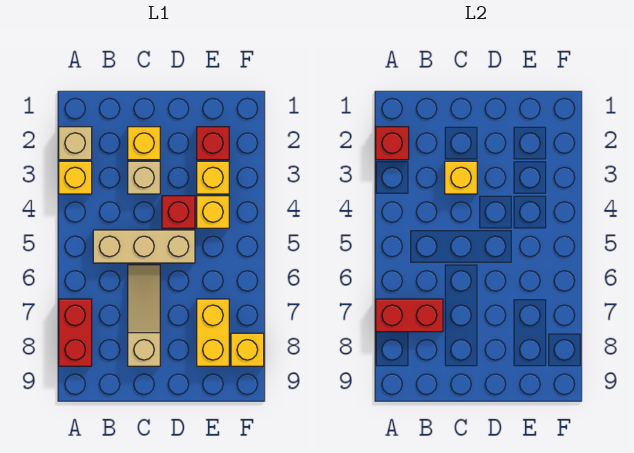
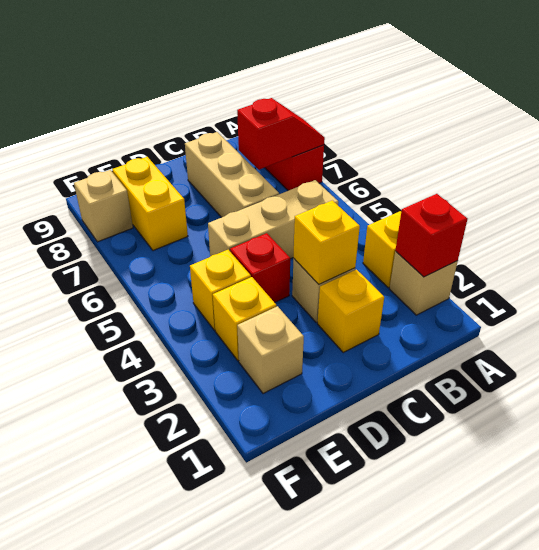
red brick A7:B7 level 2 -> red slope A7:B7 level 2 top B
tan slope C6:C8 level 1 top 8 -> tan brick C6:C8 level 1
red brick E2 level 1 -> tan brick E2 level 1
yellow brick F8 level 1 -> tan brick F8 level 1

